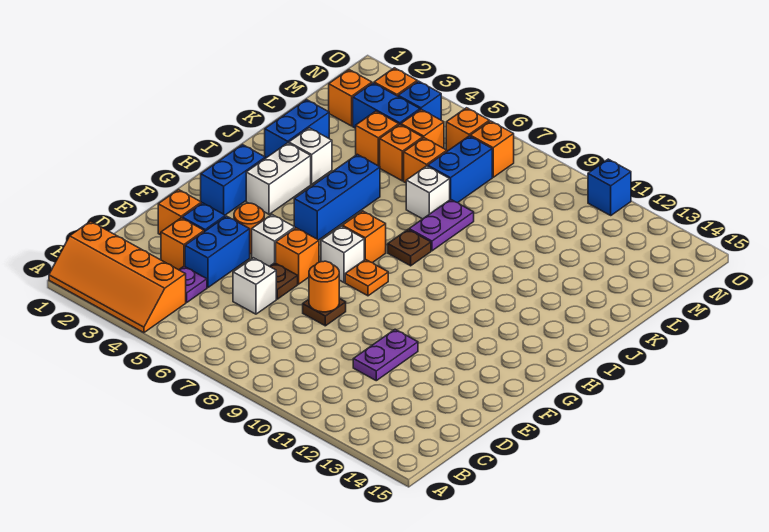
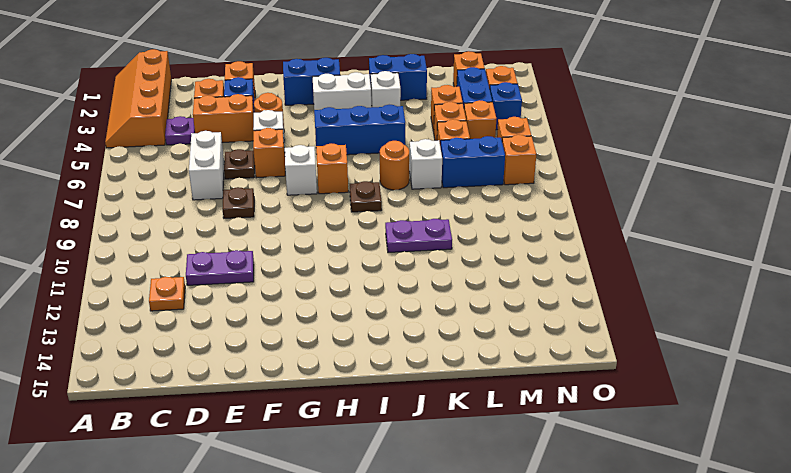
blue brick D4:E4 level 1 -> orange brick D4:E4 level 1
white brick D6 level 1 -> white brick D6:D7 level 1
orange round brick E8 level 2 -> orange round brick J7 level 1
orange plate G8 level 1 -> orange plate C12 level 1
purple plate J8:K8 level 1 -> purple plate J10:K10 level 1
blue brick O11 level 1 -> none

